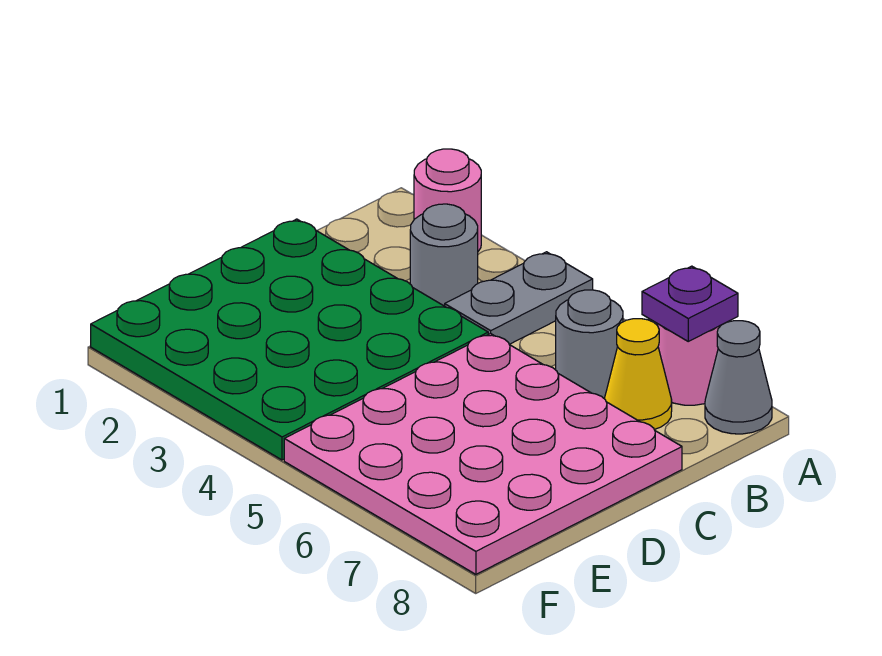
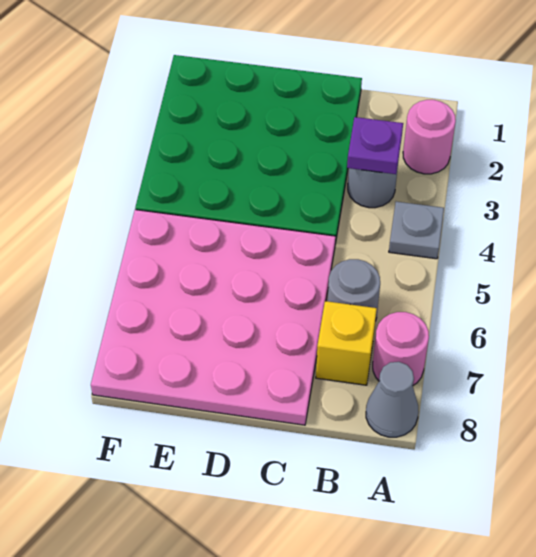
grey plate A4:B4 level 1 -> grey plate A4 level 1
purple plate A7 level 2 -> purple plate B3 level 2
yellow cone B7 level 1 -> yellow brick B7 level 1

